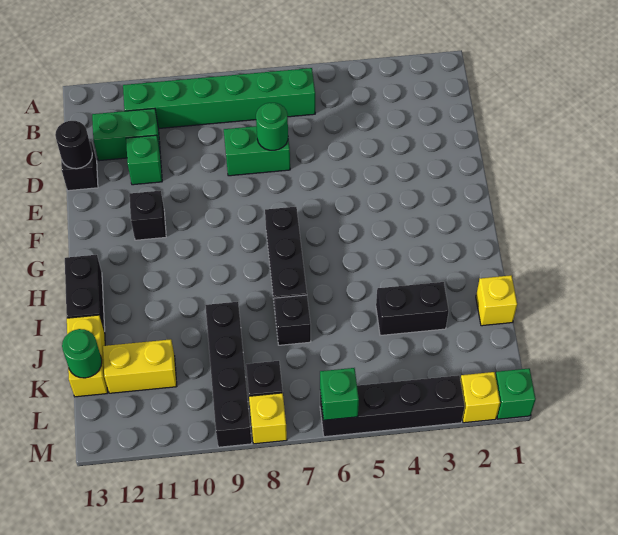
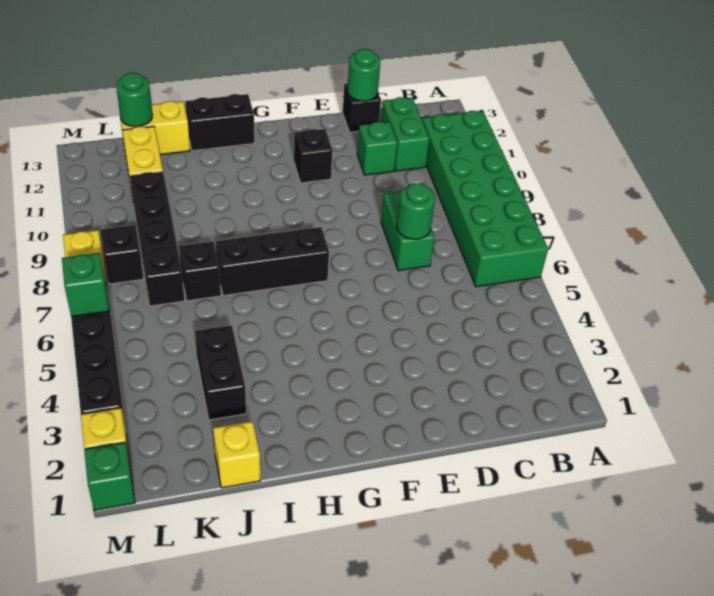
green brick B6:B11 level 1 -> green brick A6:B11 level 1
black round brick D13 level 2 -> green round brick D13 level 2
black brick J9:M9 level 1 -> black brick K7:K10 level 1

